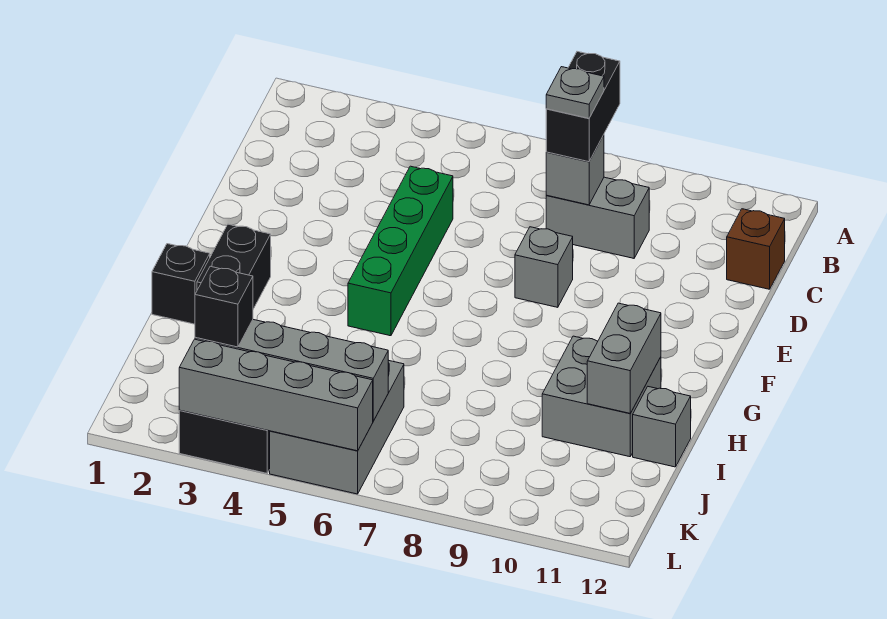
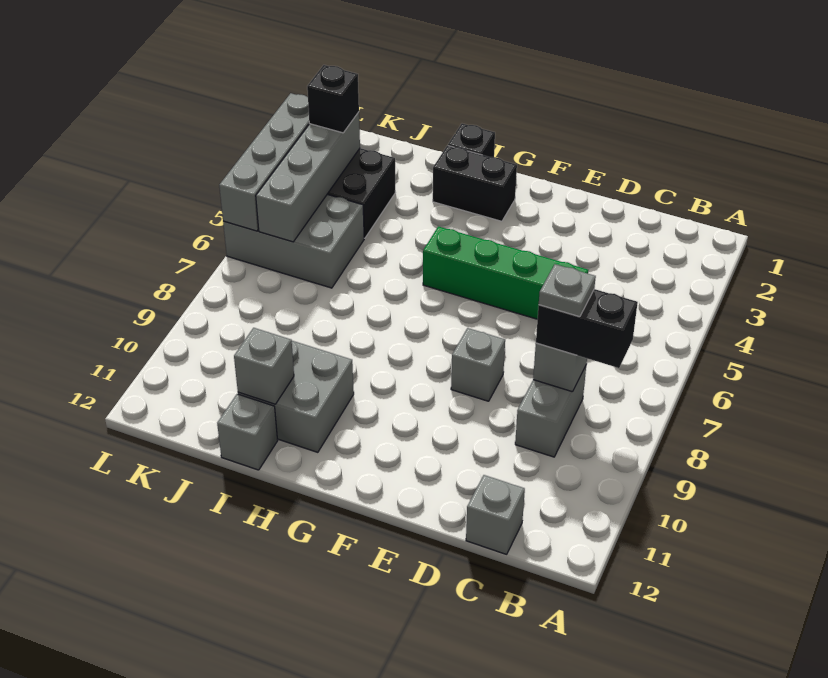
brown brick C12 level 1 -> grey brick C12 level 1
grey brick H11:I11 level 2 -> grey brick I11 level 2

